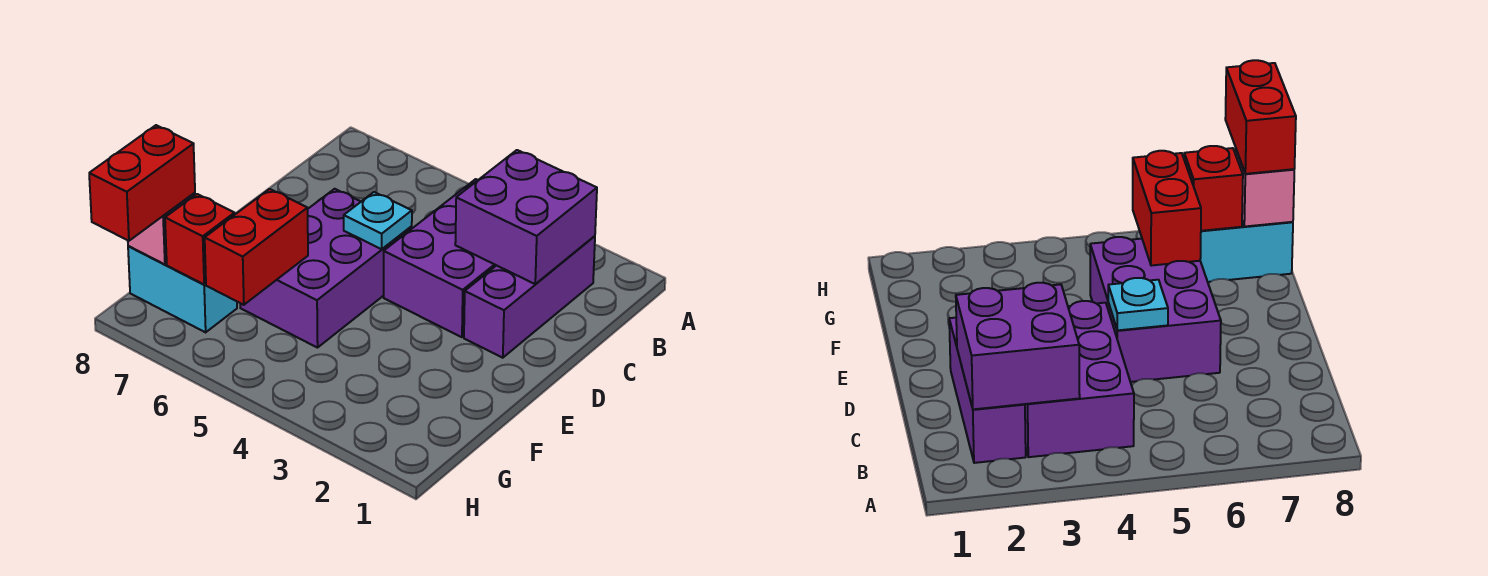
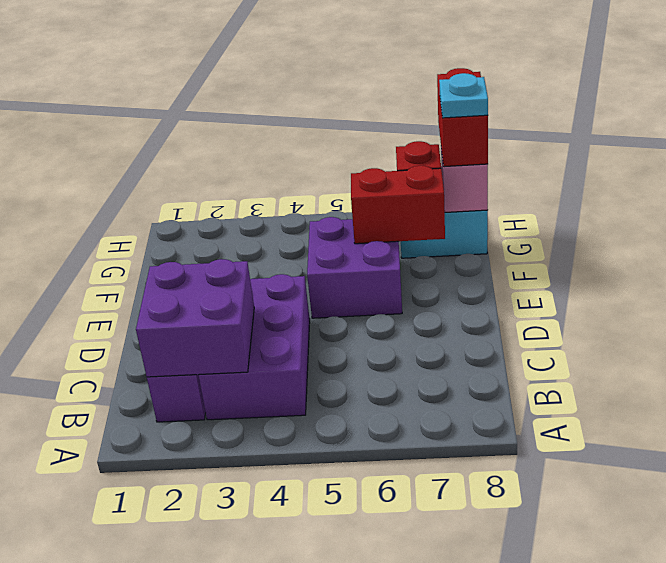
purple brick D5:F6 level 1 -> purple brick E5:F6 level 1
cyan plate D5 level 2 -> cyan plate G8 level 4
red brick F6:G6 level 2 -> red brick F6:F7 level 2

